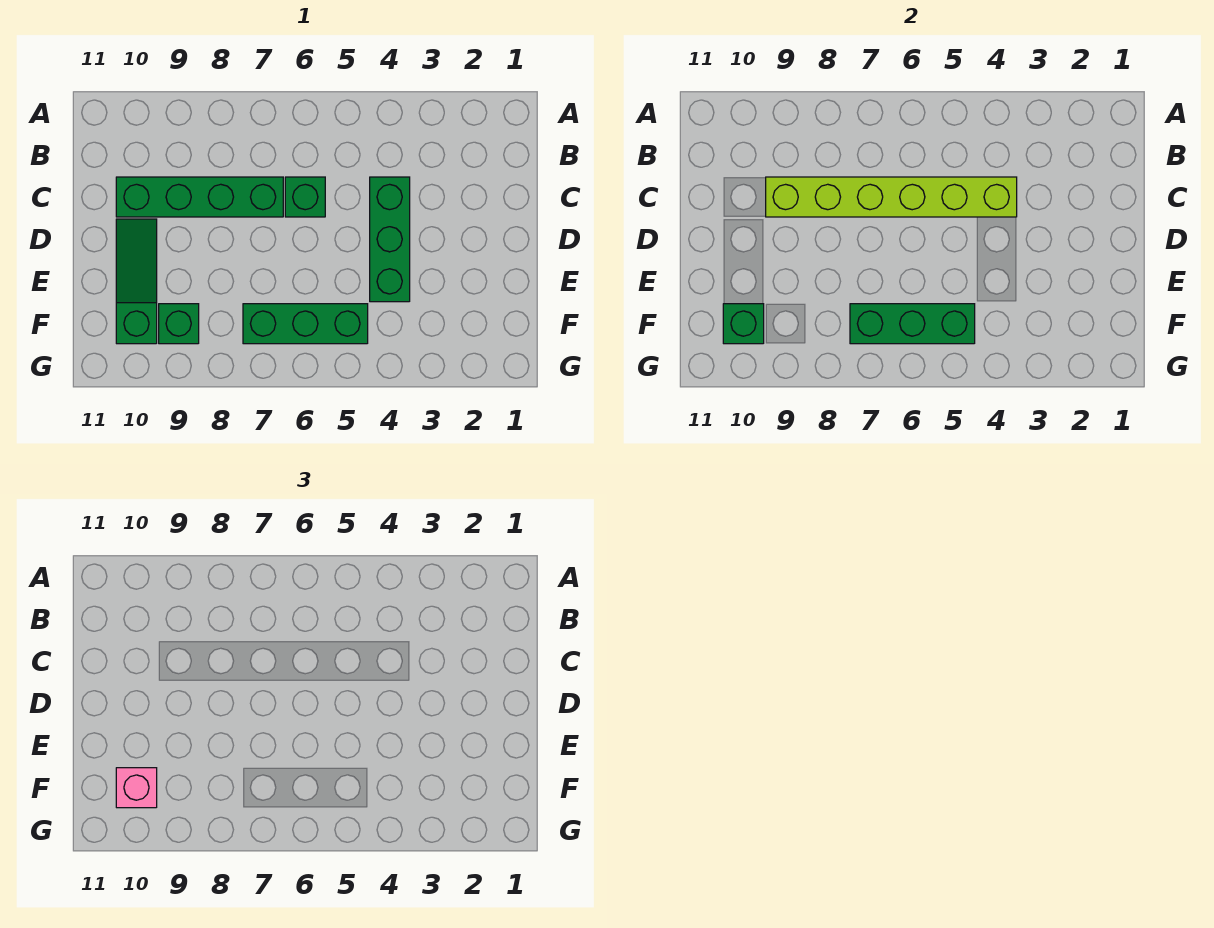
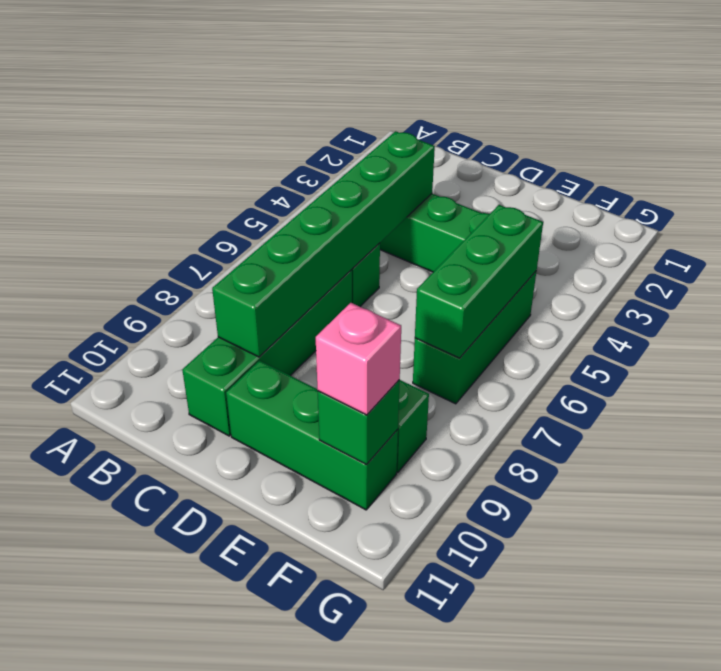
lime brick C4:C9 level 2 -> green brick C4:C9 level 2
green slope D10:F10 level 1 top F -> green brick D10:F10 level 1

